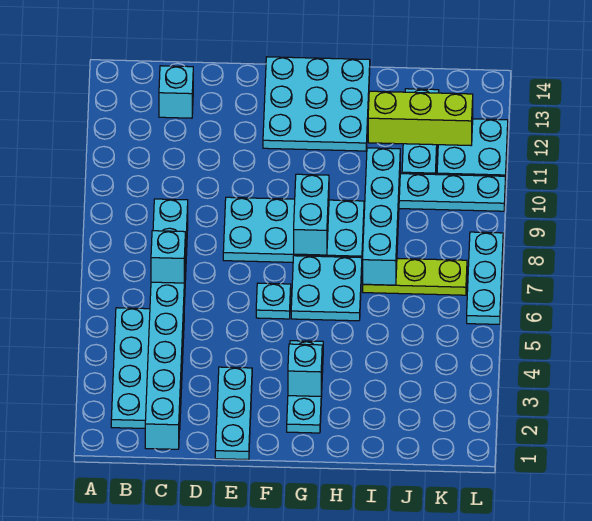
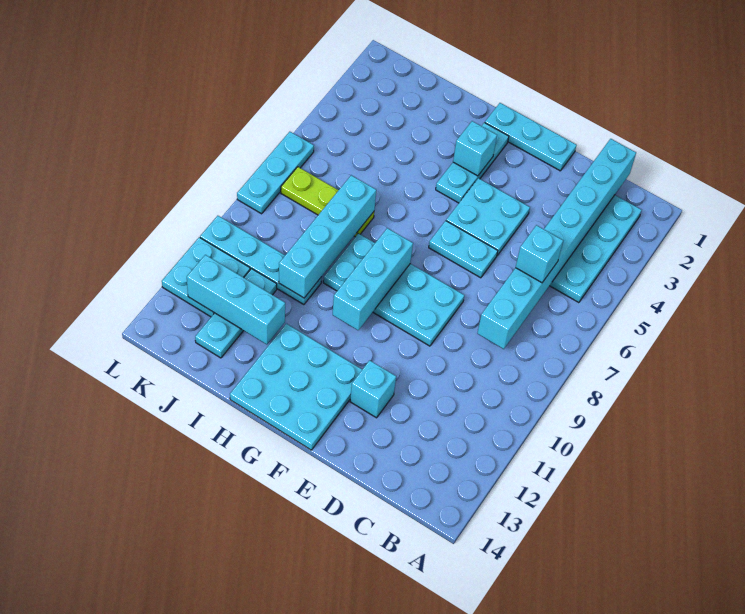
cyan brick C13 level 1 -> cyan brick E12 level 1
cyan plate E1:E3 level 1 -> cyan plate E1:G1 level 1
cyan plate F6 level 1 -> cyan plate E6:F6 level 1
cyan plate G6:H7 level 1 -> cyan plate E4:F5 level 1
cyan brick G8:G9 level 2 -> cyan brick G8:G10 level 2
lime brick I12:K12 level 2 -> cyan brick I12:K12 level 2

